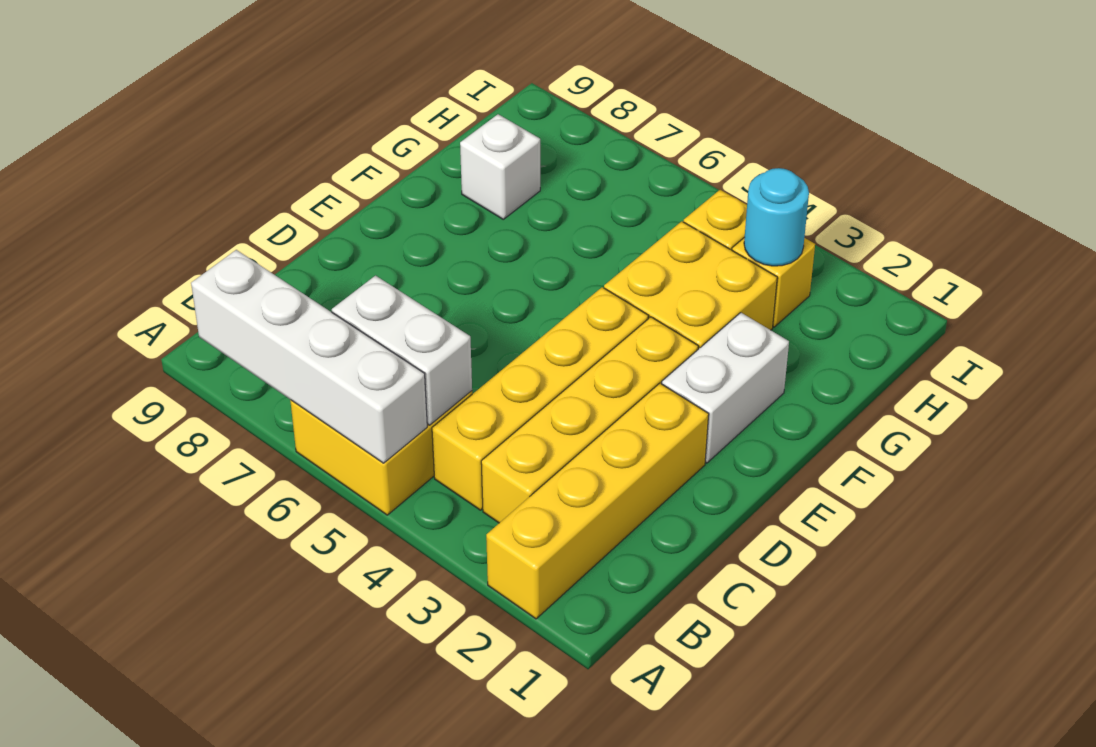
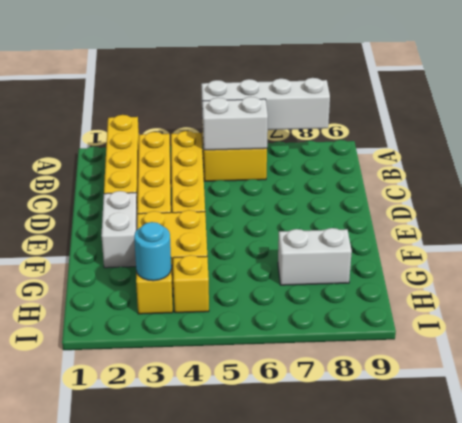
white brick G8 level 1 -> white brick G7:G8 level 1

